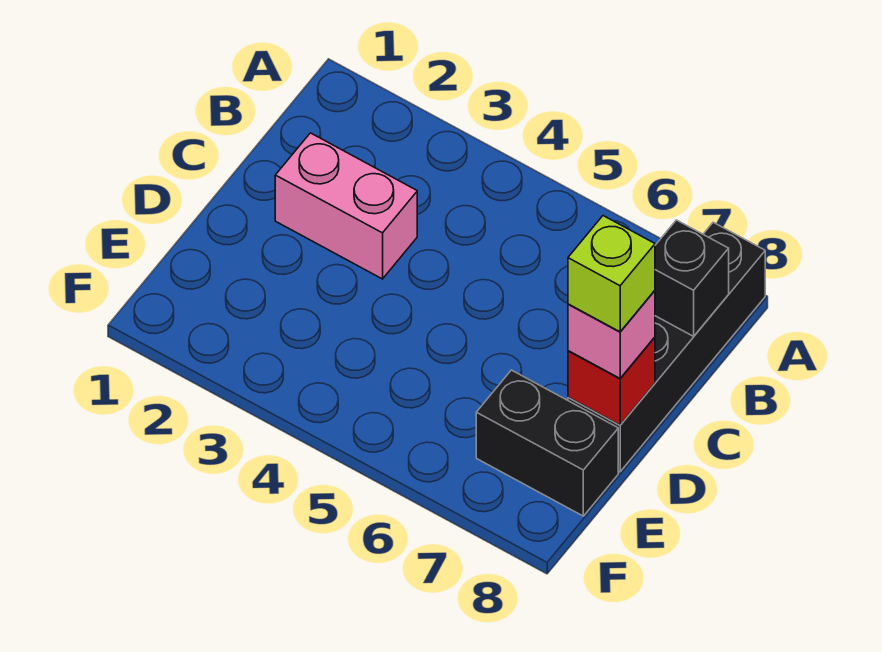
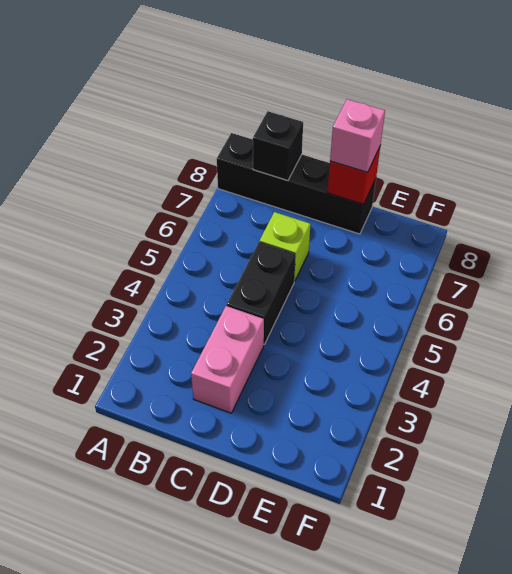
lime brick D8 level 4 -> lime brick C6 level 1
black brick E7:E8 level 1 -> black brick C4:C5 level 1

